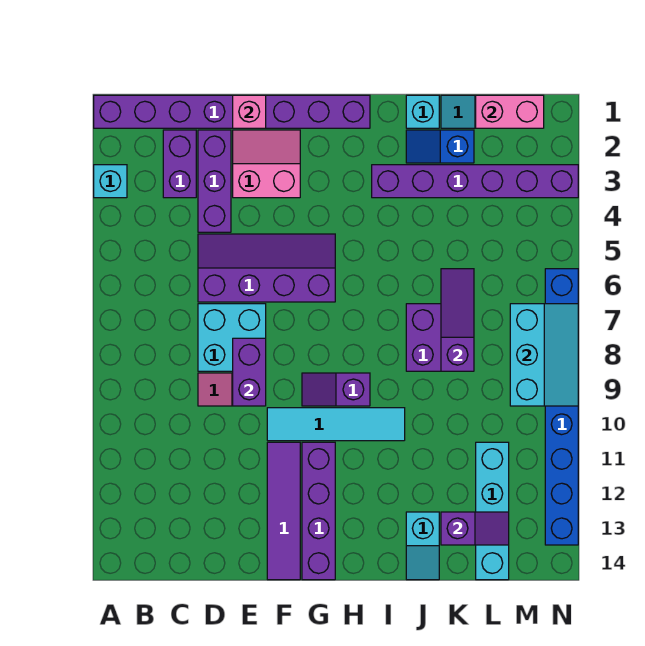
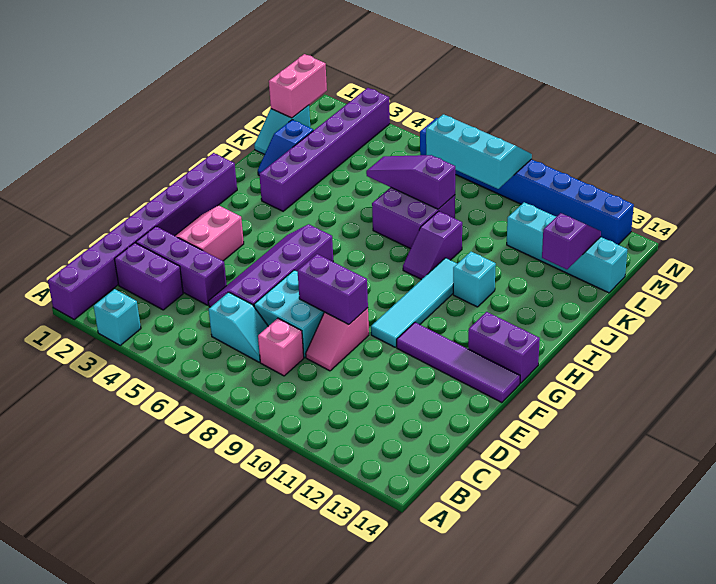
pink brick E1 level 2 -> pink brick C8 level 1
purple slope G9:H9 level 1 top H -> purple slope I9:J9 level 1 top J
purple brick G11:G14 level 1 -> purple brick G13:G14 level 1
cyan brick J1 level 1 -> cyan brick I11 level 1
cyan slope J13:J14 level 1 top 13 -> cyan slope C6:C7 level 1 top 6

